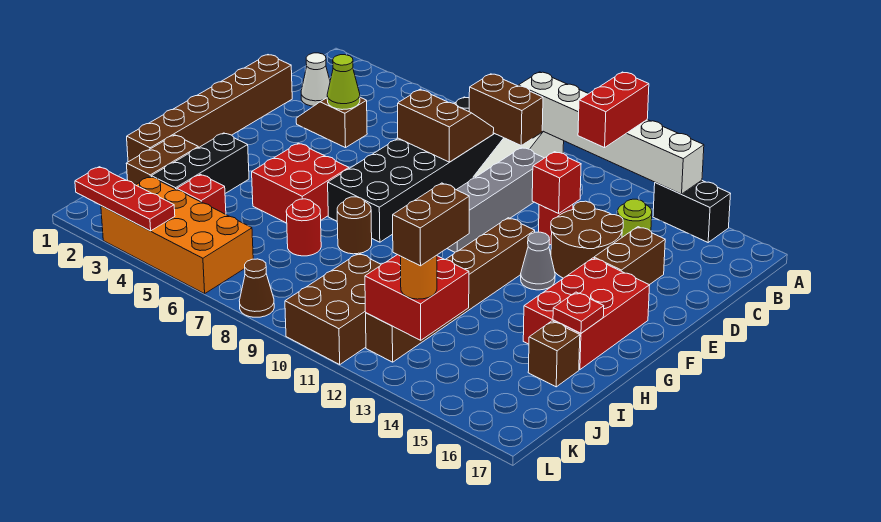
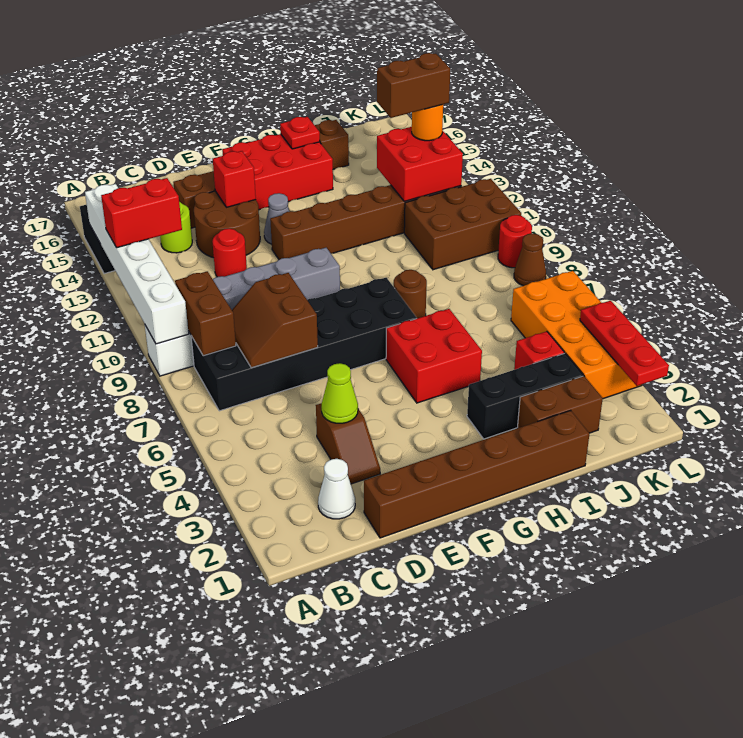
red brick D12 level 2 -> red brick E14 level 2
red round brick I7 level 1 -> red round brick L9 level 1

